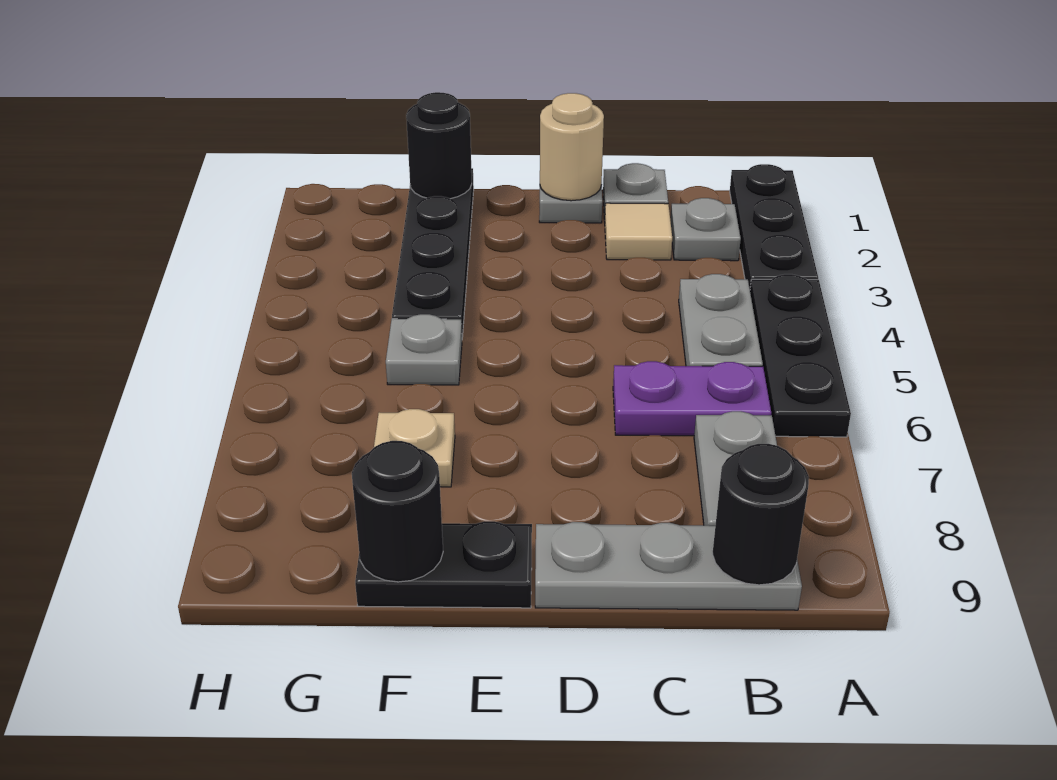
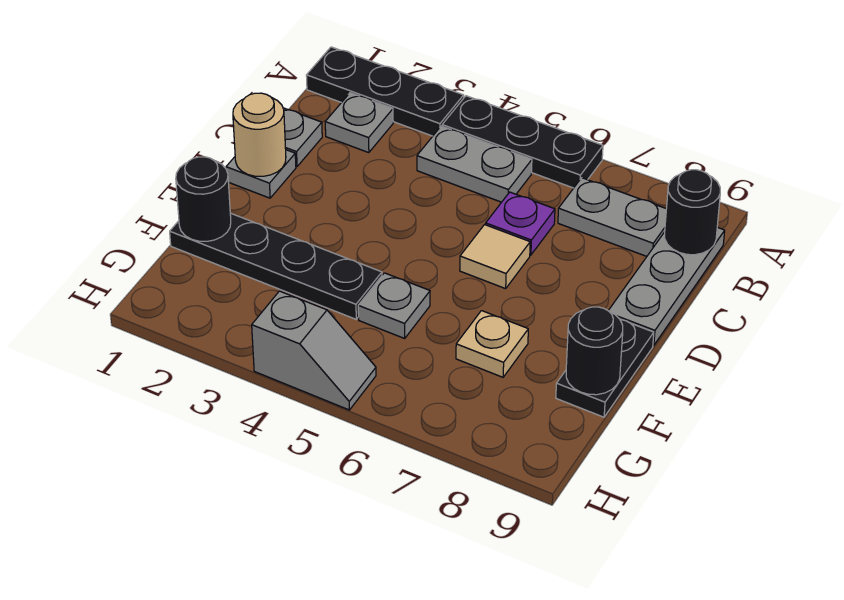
purple plate B6:C6 level 1 -> purple plate C6 level 1
tan tile C2 level 1 -> tan tile D6 level 1
none -> grey slope H4:H5 level 1 top 4

